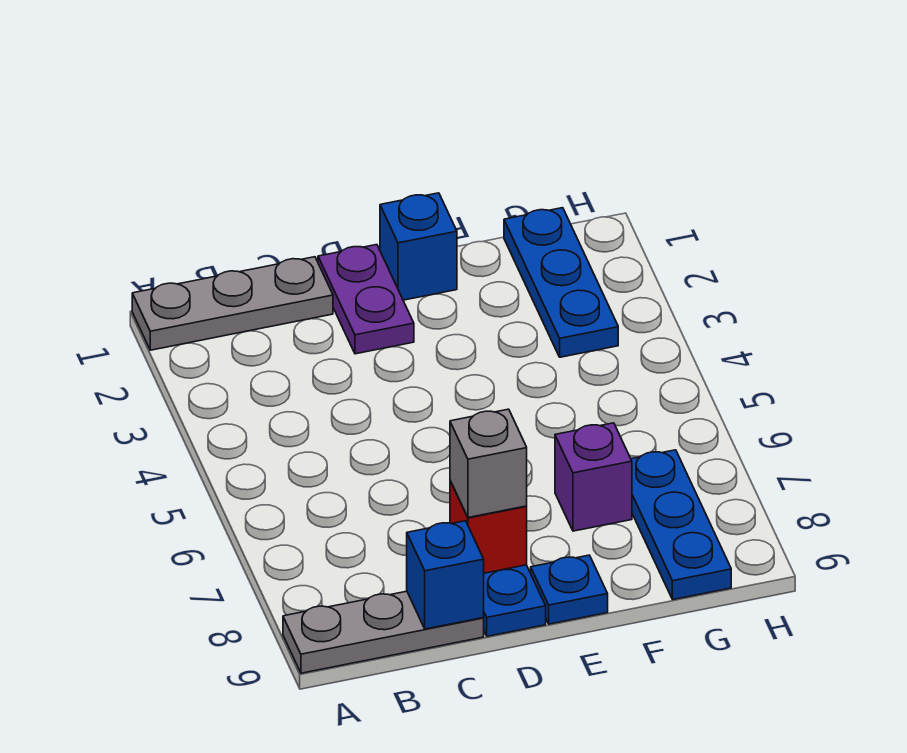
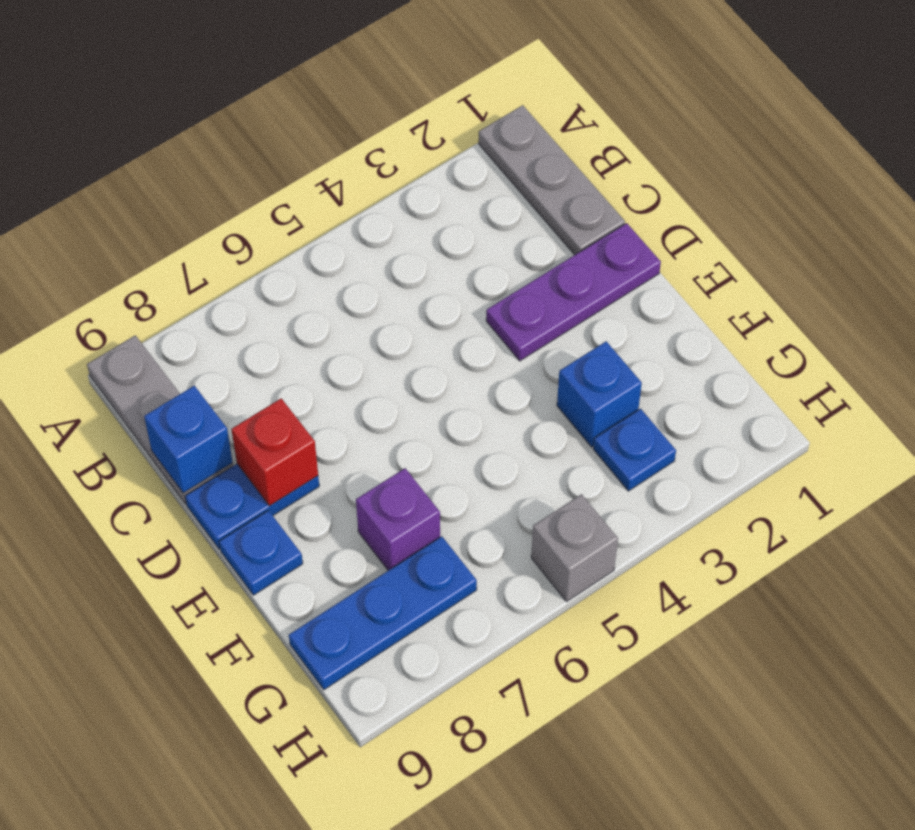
purple plate D1:D2 level 1 -> purple plate D1:D3 level 1
grey brick D8 level 3 -> grey brick H5 level 1
blue brick E1 level 1 -> blue brick F3 level 1
blue plate G1:G3 level 1 -> blue plate G3 level 1

